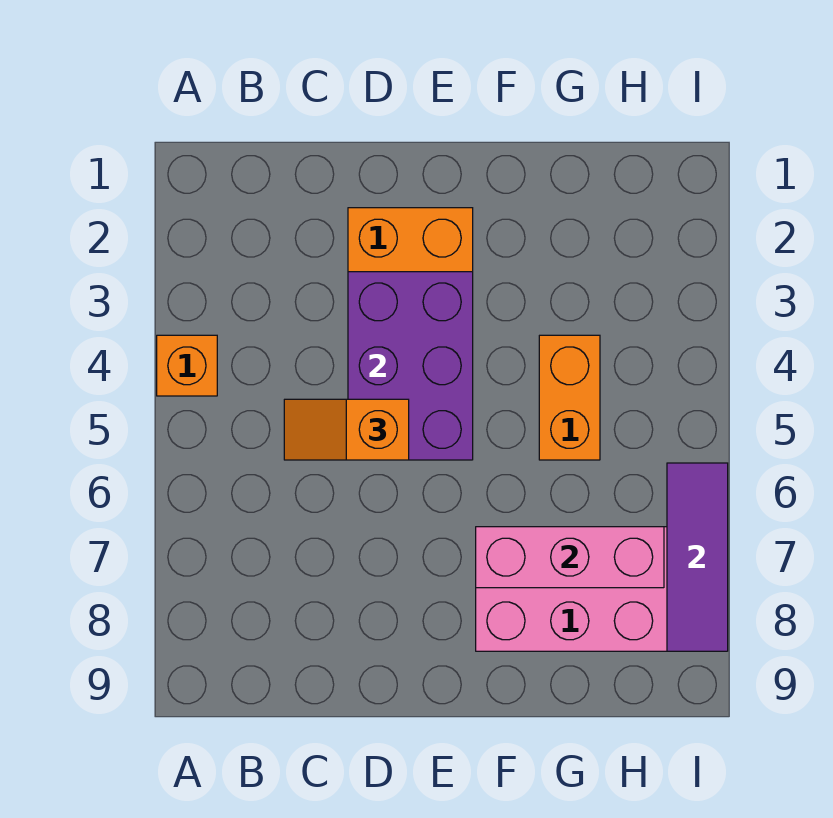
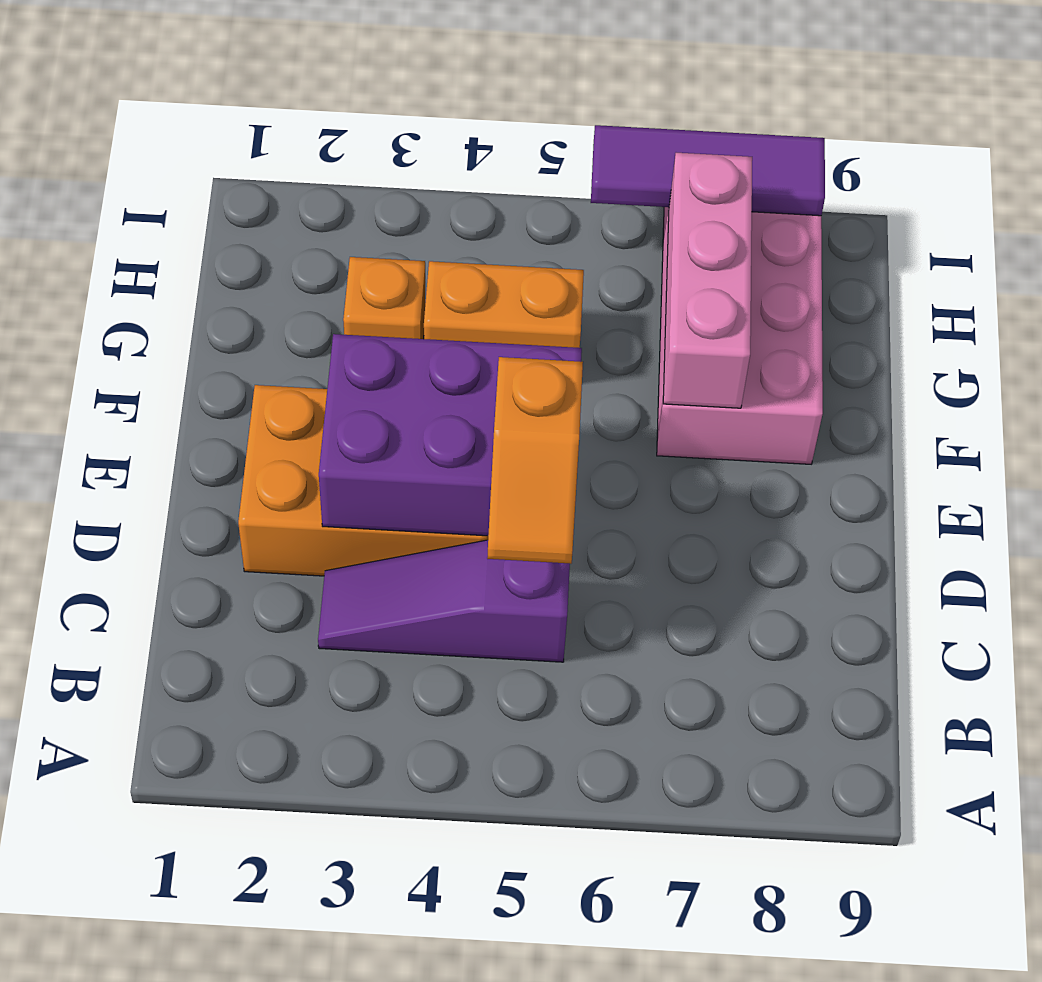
orange brick A4 level 1 -> orange brick G3 level 1
none -> purple slope C3:C5 level 1 top 5

